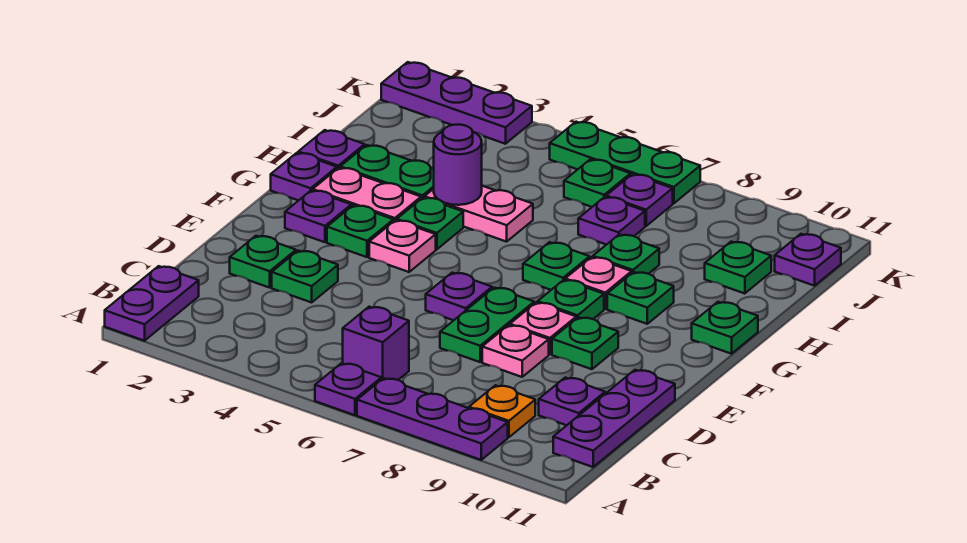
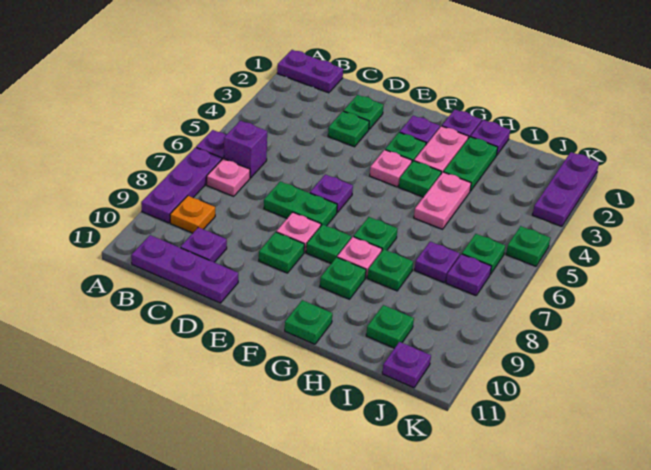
pink plate D8 level 1 -> pink plate B7 level 1
purple round brick H4 level 2 -> none
green plate K5:K7 level 1 -> green plate K5 level 1

